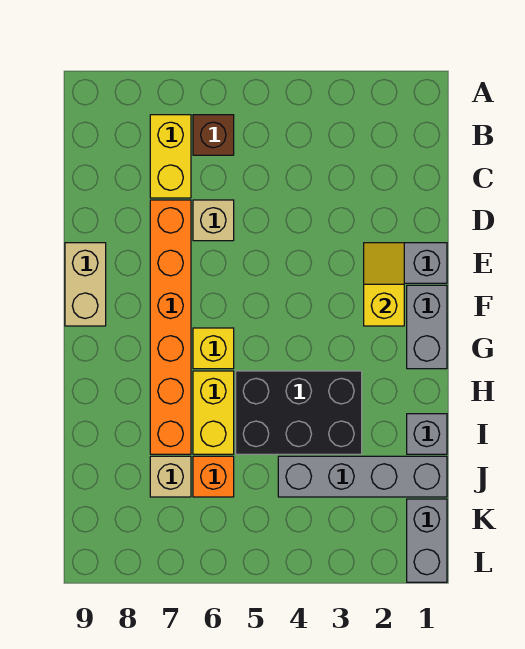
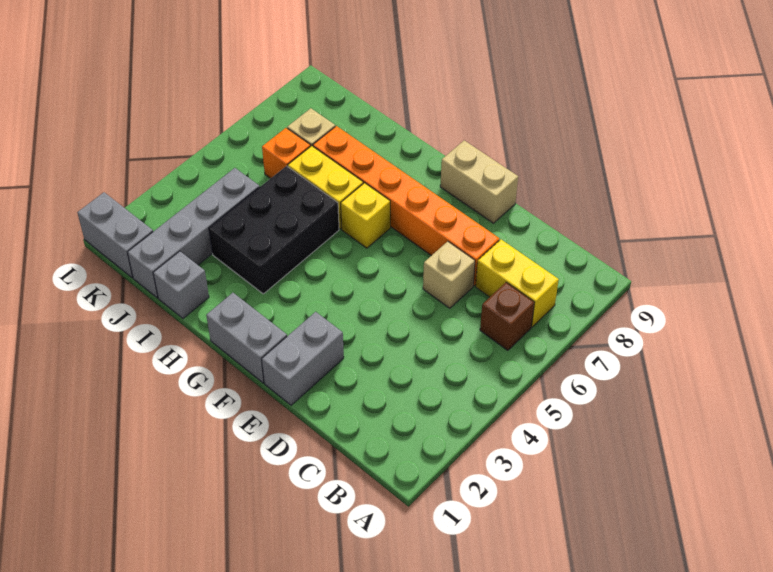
yellow slope E2:F2 level 2 top F -> none

